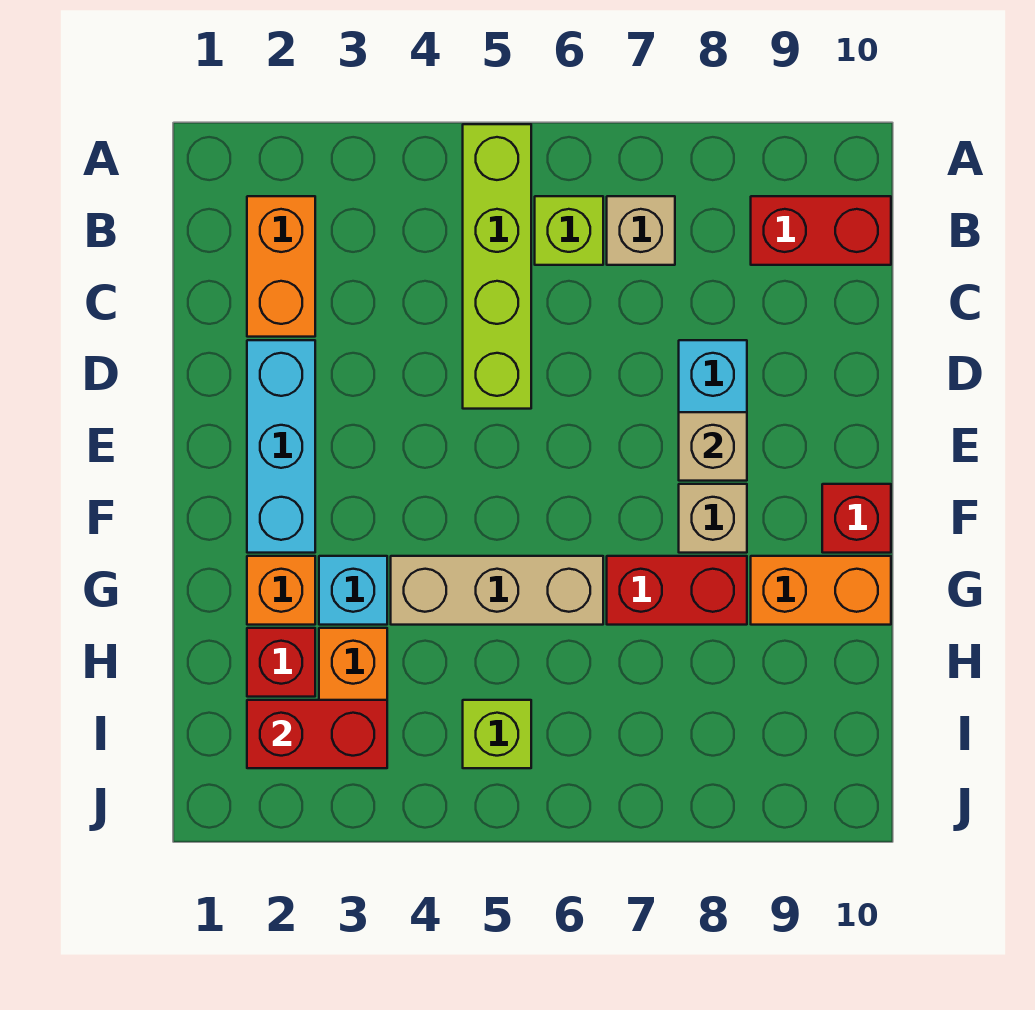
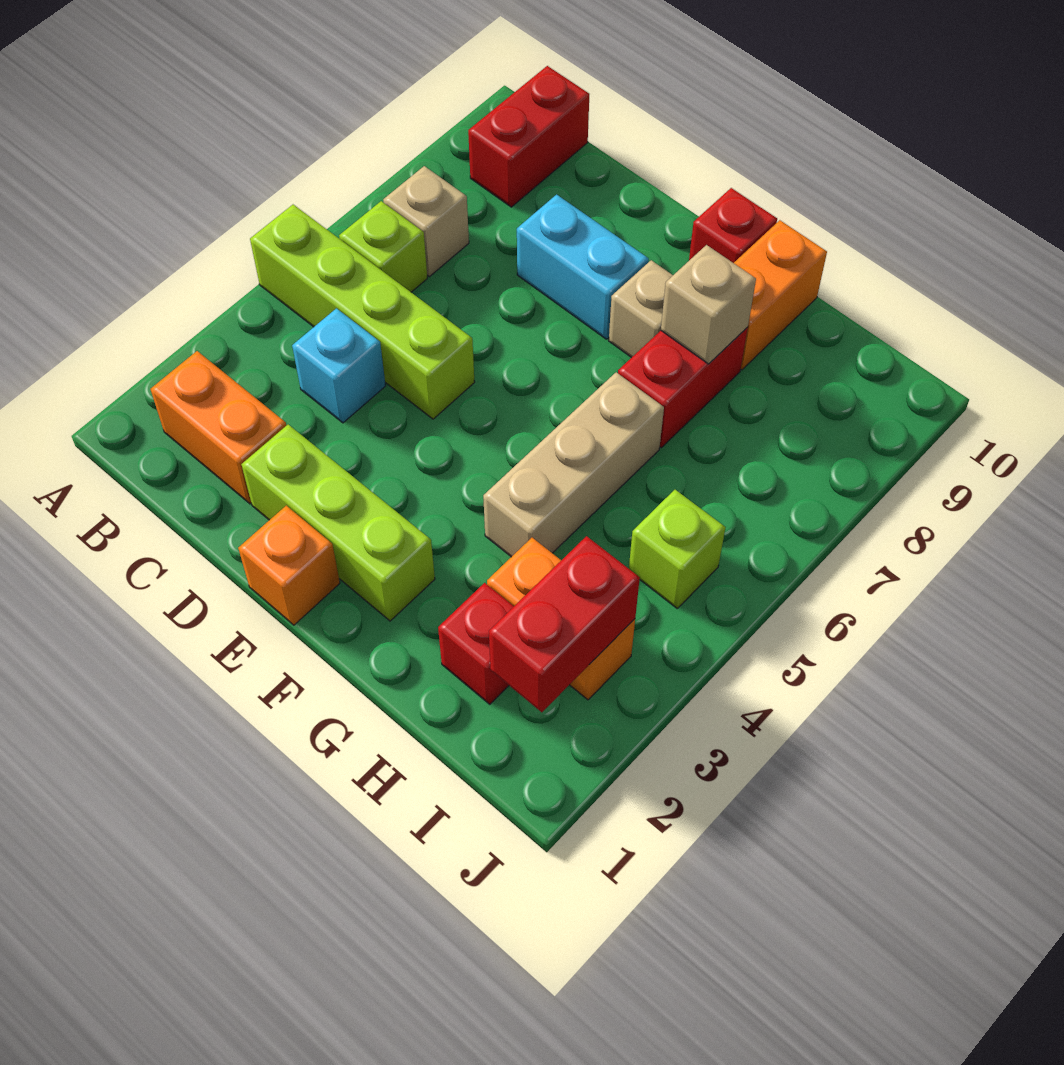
cyan brick D2:F2 level 1 -> lime brick D2:F2 level 1
tan brick E8 level 2 -> tan brick G8 level 2
orange brick G2 level 1 -> orange brick E1 level 1
cyan brick G3 level 1 -> cyan brick C4 level 1

